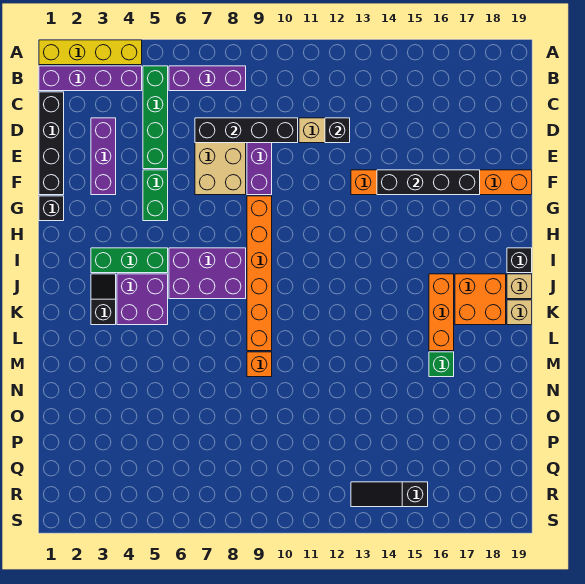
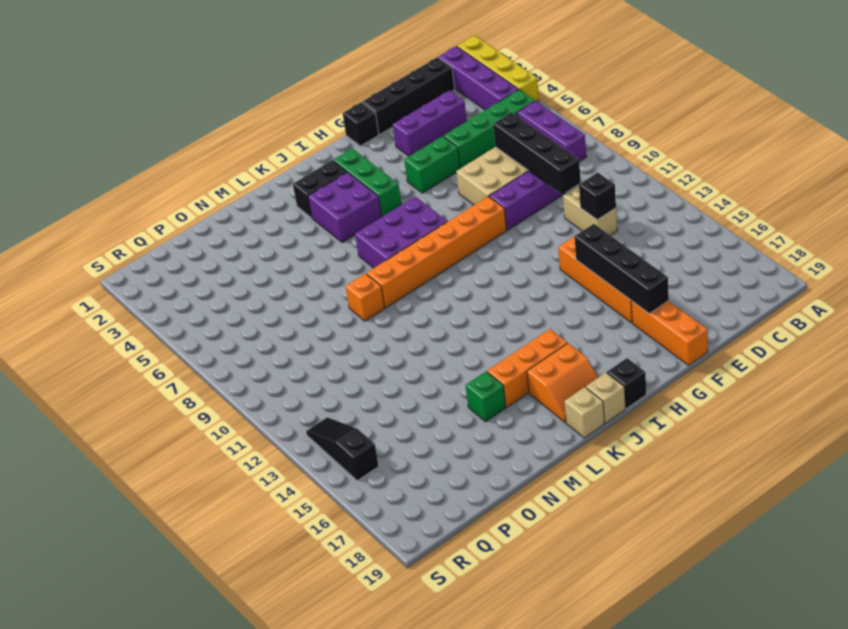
purple brick I6:J8 level 1 -> purple brick I7:K8 level 1
black slope J3:K3 level 1 top K -> black brick J3:K3 level 1
orange brick J17:K18 level 1 -> orange slope J17:K18 level 1 top 17

